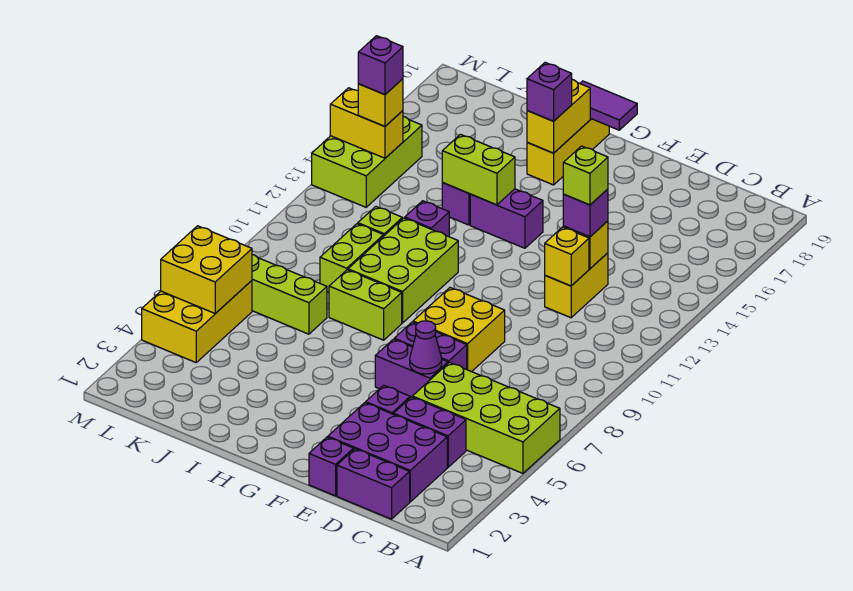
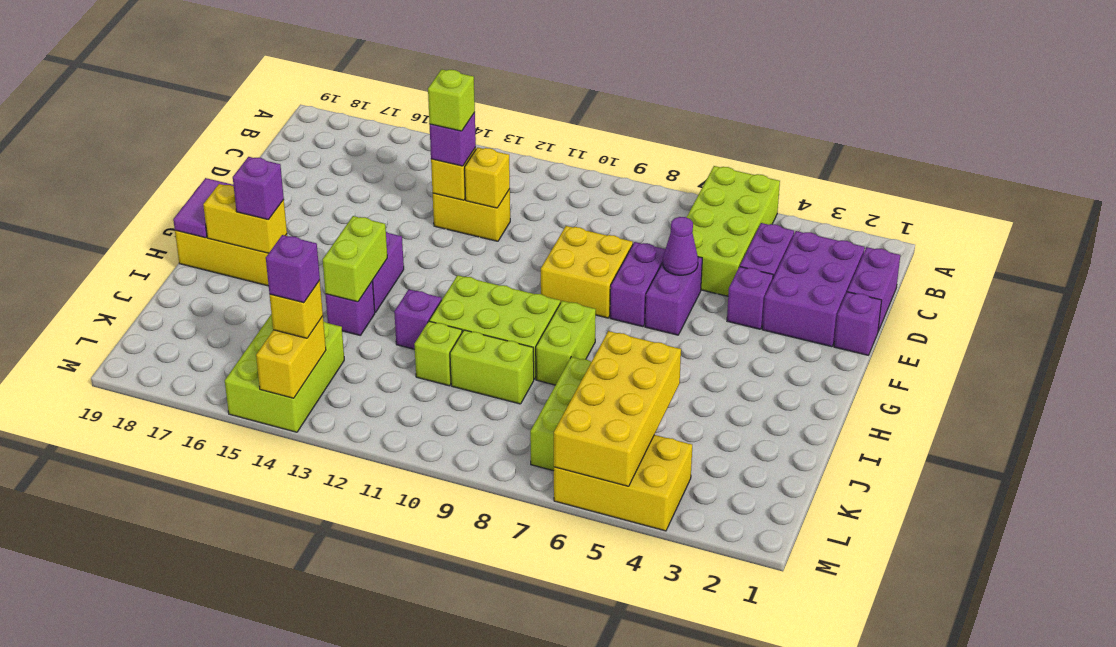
yellow brick L5:M6 level 2 -> yellow brick J5:M6 level 2
lime brick L13:M15 level 1 -> lime brick K14:M15 level 1

